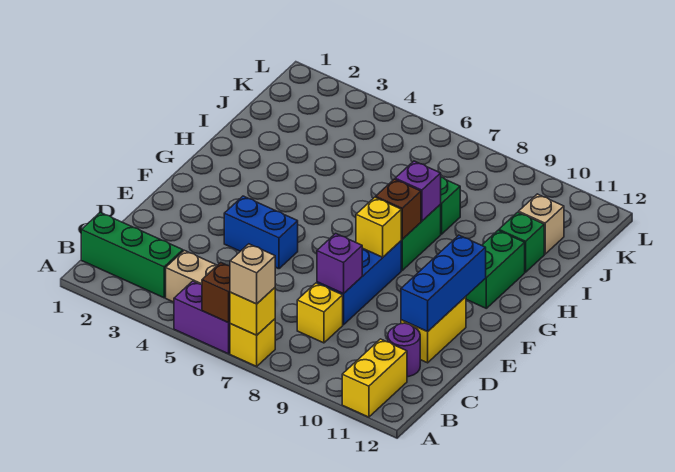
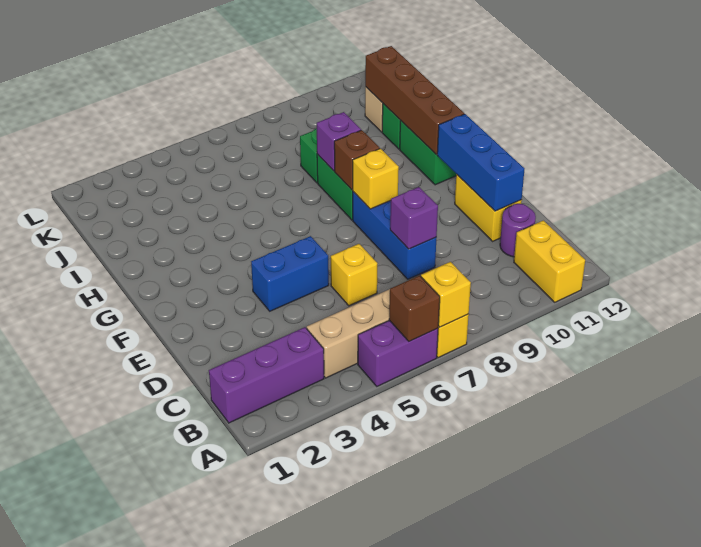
tan brick A7 level 3 -> none
green brick B1:B3 level 1 -> purple brick B1:B3 level 1
yellow brick C8 level 1 -> yellow brick D6 level 1
none -> brown brick G11:J11 level 2

